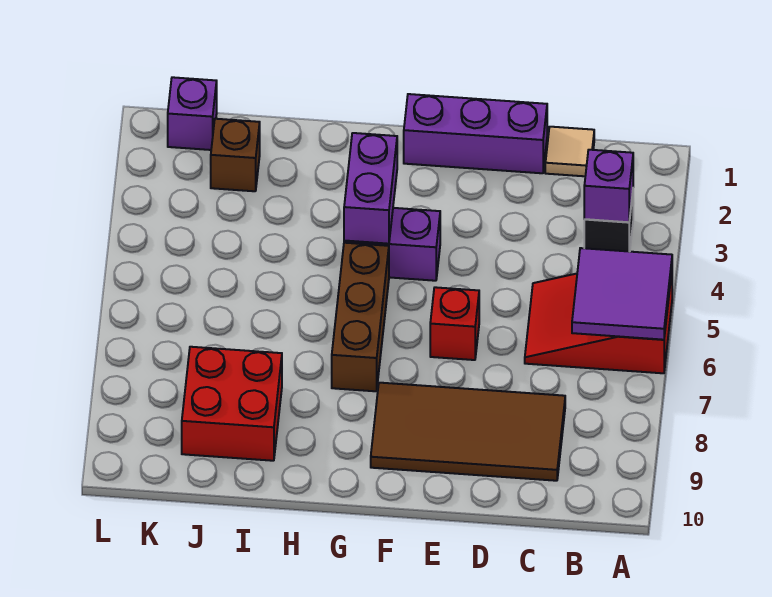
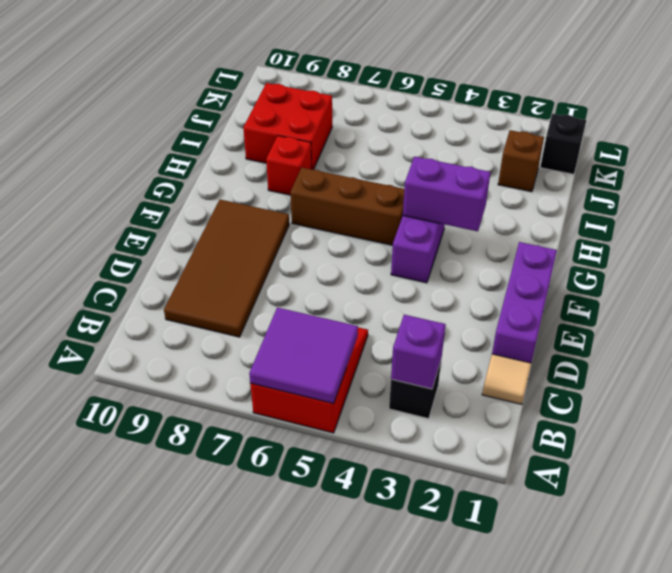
red brick E6 level 1 -> red brick H8 level 1
purple brick K1 level 1 -> black brick K1 level 1

